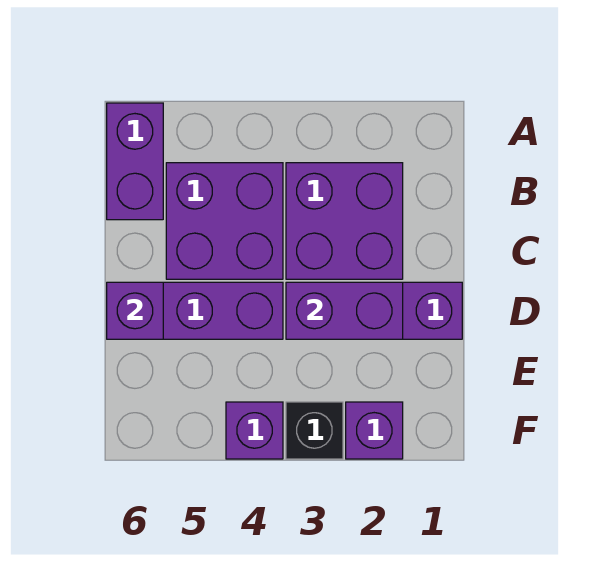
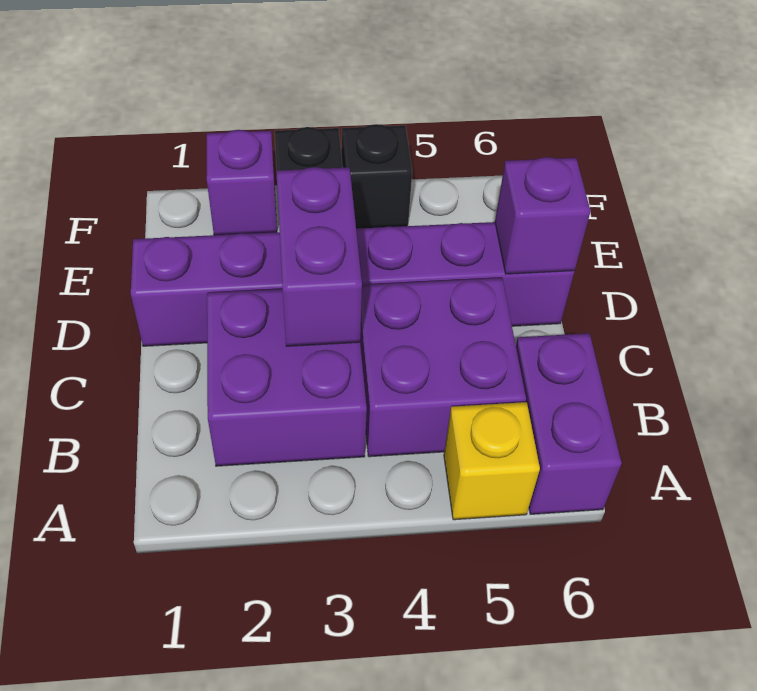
none -> yellow brick A5 level 1
purple brick D2:D3 level 2 -> purple brick C3:D3 level 2
purple brick F4 level 1 -> black brick F4 level 1

